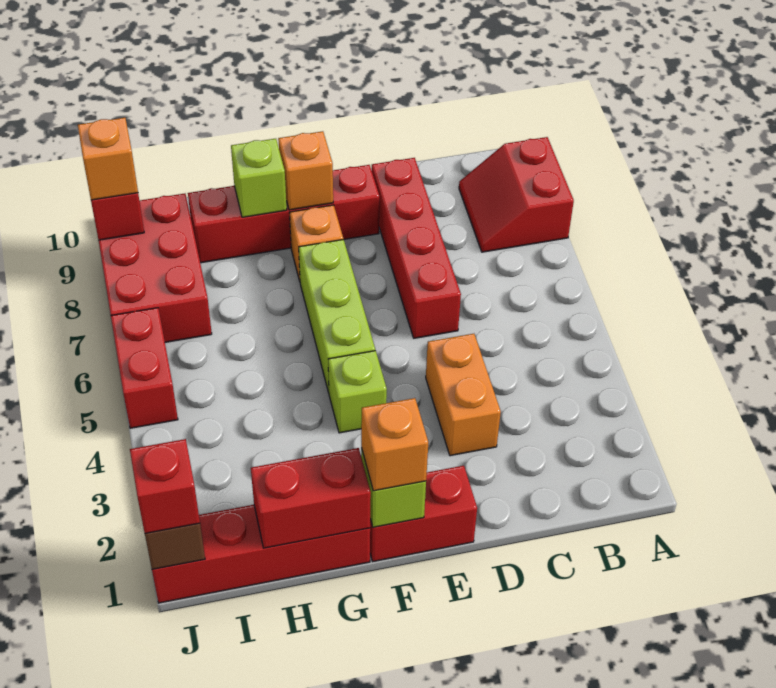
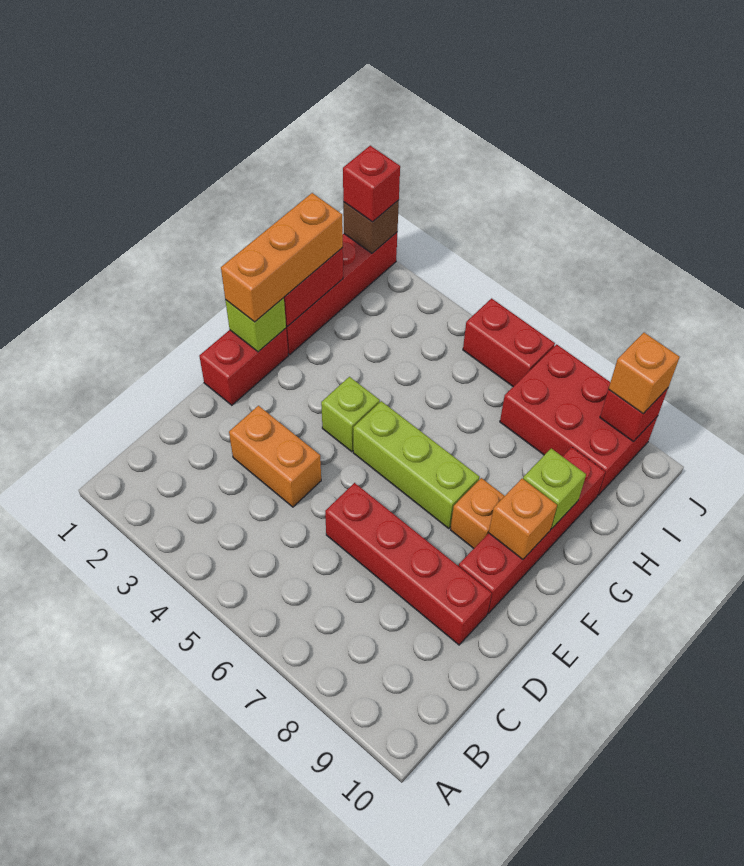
red slope A8:B9 level 1 top A -> none
orange brick F1 level 3 -> orange brick F1:H1 level 3

